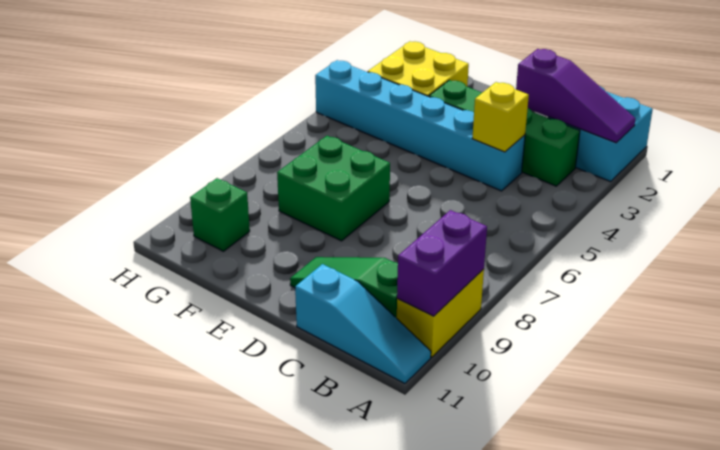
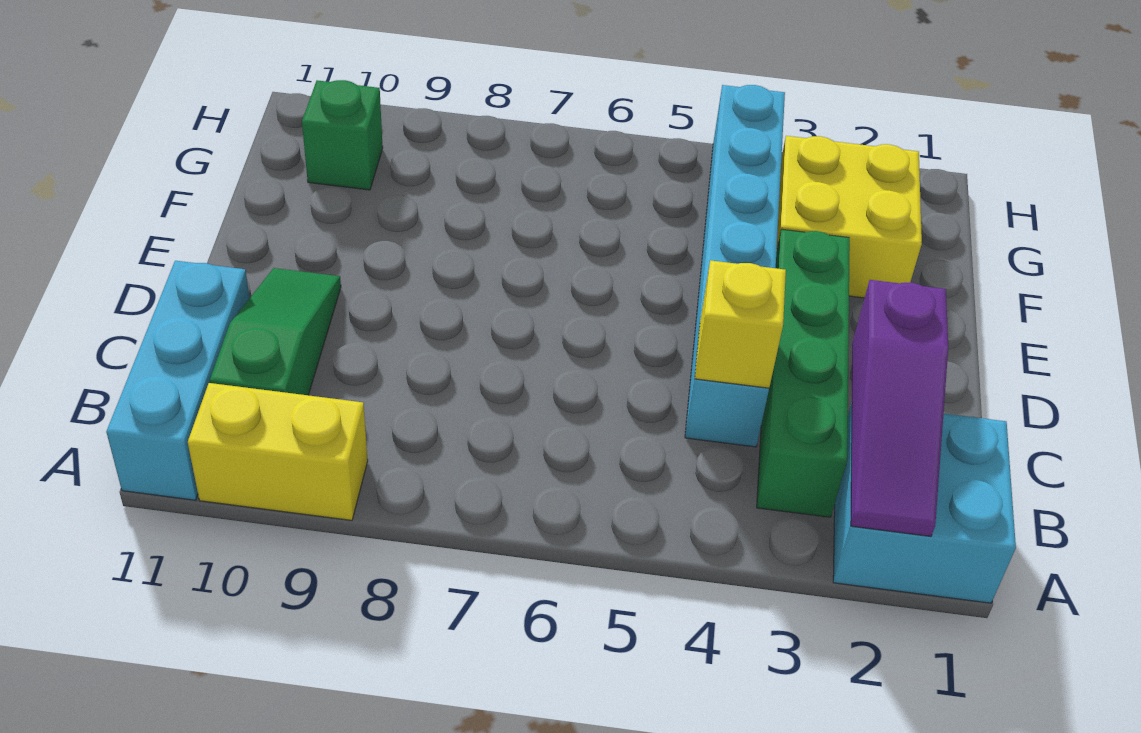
purple brick A9:A10 level 2 -> none
cyan slope A11:C11 level 1 top C -> cyan brick A11:C11 level 1
green brick E7:F8 level 1 -> none

